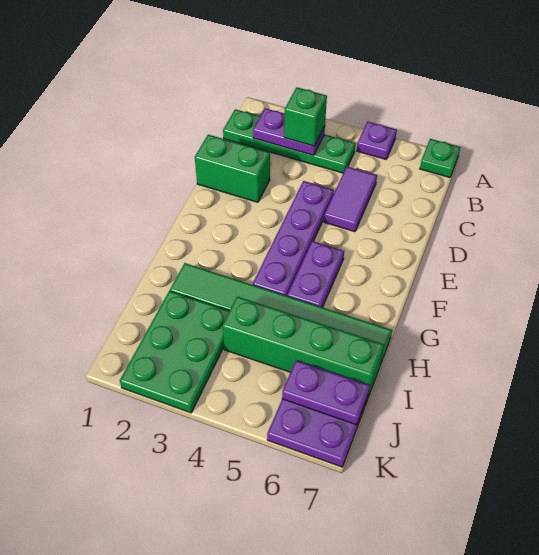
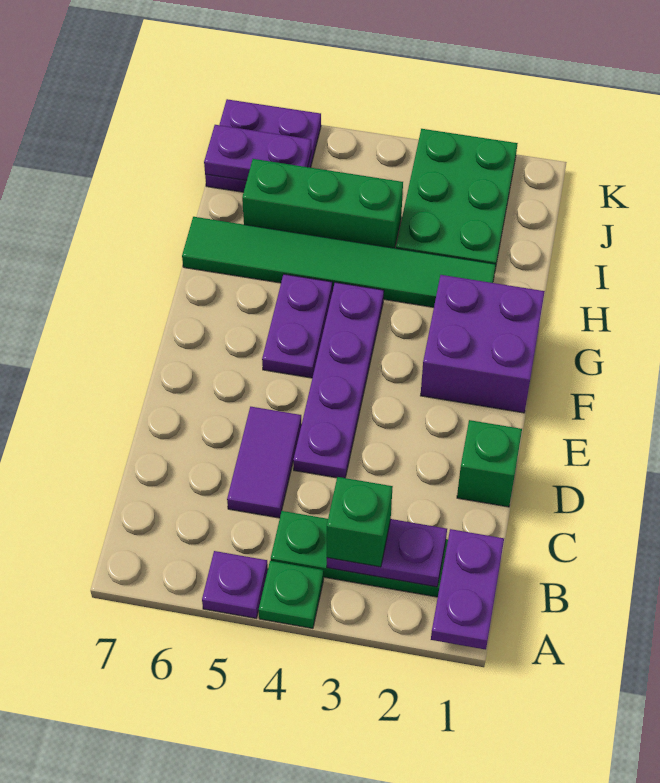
none -> purple plate A1:B1 level 2
green plate A7 level 1 -> green plate A4 level 1
green brick D1:D2 level 1 -> green brick D1 level 1
none -> purple brick F1:G2 level 1
green brick I4:I7 level 1 -> green brick I4:I6 level 1

